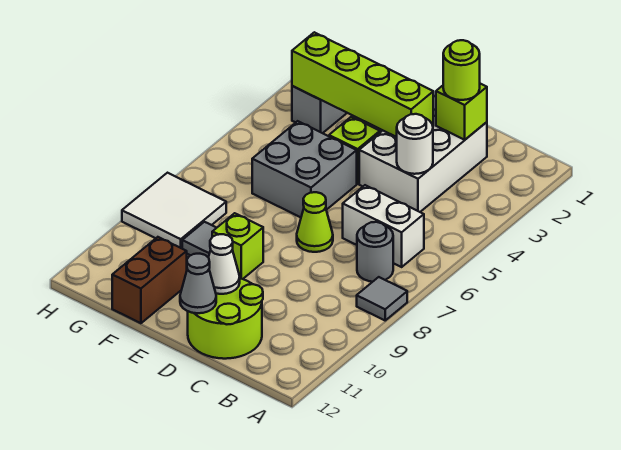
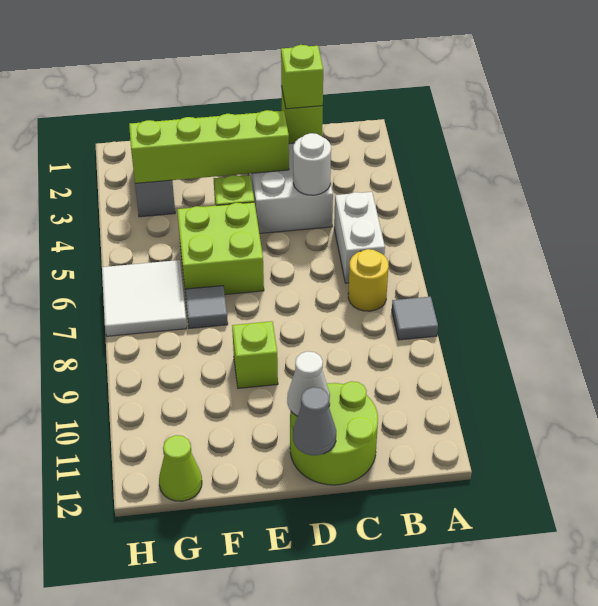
white brick B6:C6 level 1 -> white brick B5:B6 level 1
grey round brick B7 level 1 -> yellow round brick B7 level 1
lime round brick C2 level 3 -> lime brick C2 level 3
lime cone D7 level 1 -> lime cone G12 level 1
grey brick E5:F6 level 1 -> lime brick E5:F6 level 1
grey tile F9 level 1 -> grey tile F7 level 1
brown brick F11:F12 level 1 -> none
white tile G8:H9 level 1 -> white tile G6:H7 level 1

